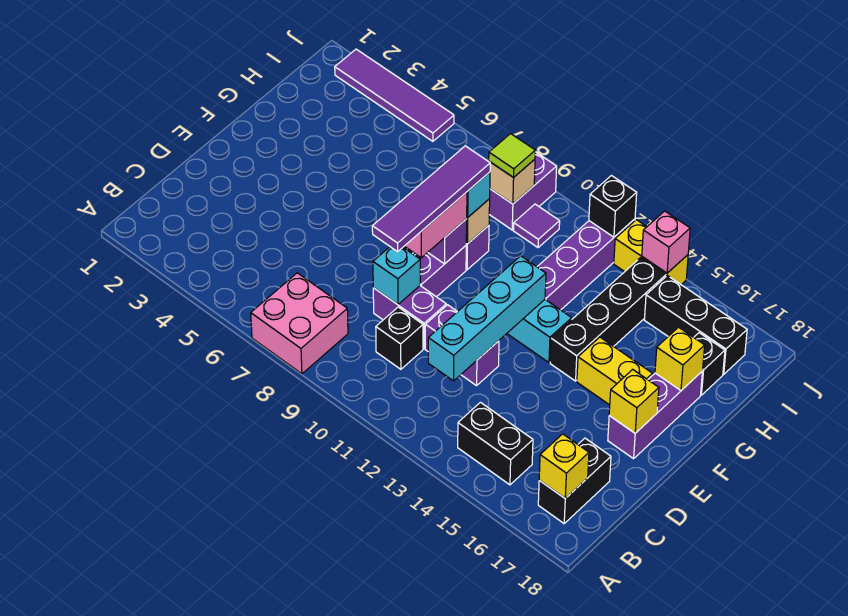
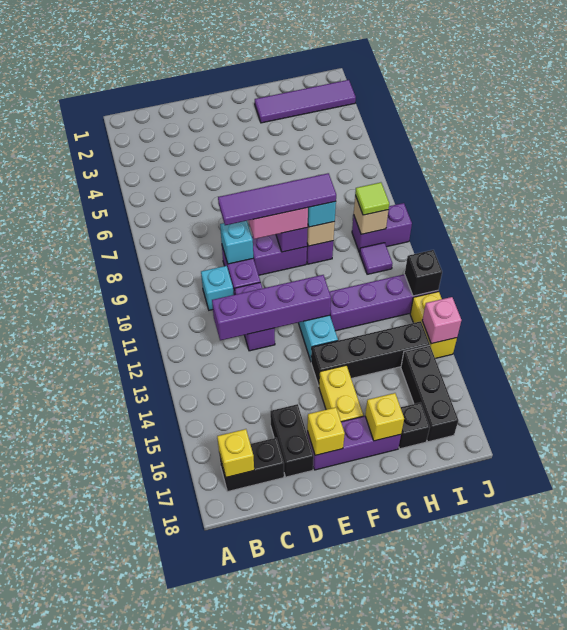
pink brick A7:B8 level 1 -> none
black brick B14:B15 level 1 -> black brick D16:D17 level 1
black brick C10 level 1 -> cyan brick C10 level 1
cyan brick C12:F12 level 2 -> purple brick C12:F12 level 2
purple tile J2:J5 level 1 -> purple tile G2:J2 level 1

